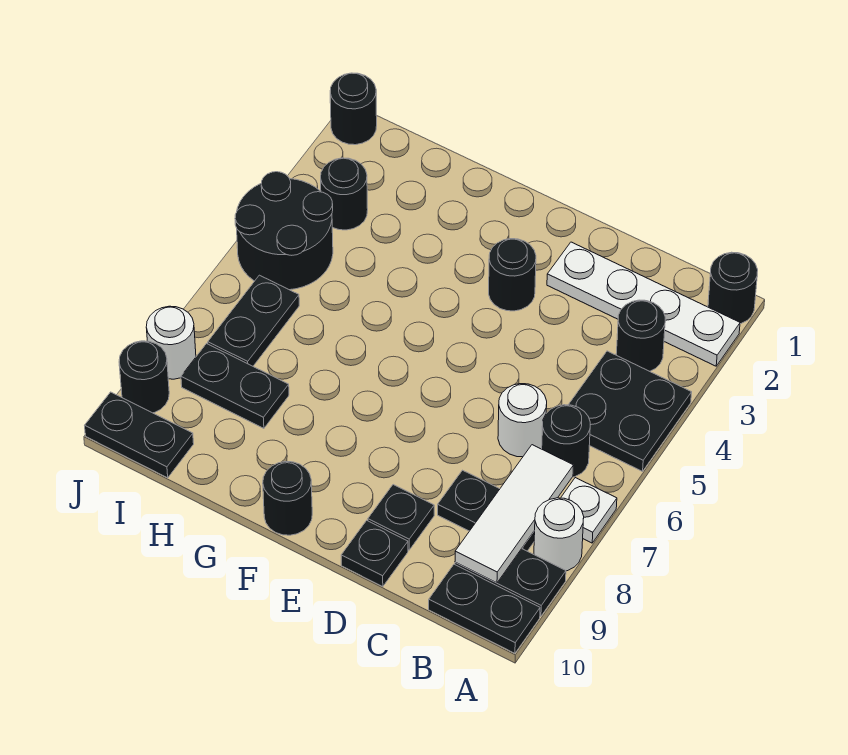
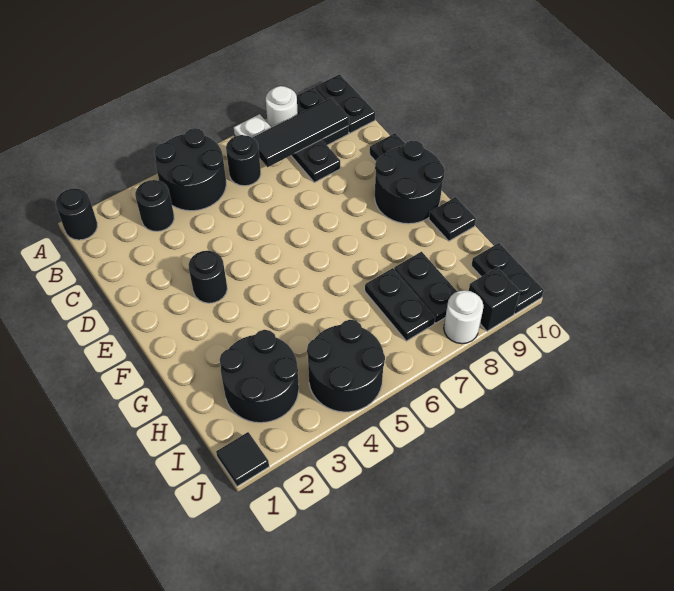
white plate A2:D2 level 1 -> none
black plate A4:B5 level 1 -> black round brick A4:B5 level 1
white tile B7:B9 level 2 -> black tile B7:B9 level 2
white round brick C6 level 1 -> none
black plate D9 level 1 -> black plate G10 level 1
black round brick F10 level 1 -> black round brick E9:F10 level 1
black round brick I3 level 1 -> black round brick H2:I3 level 1
black plate I6:I7 level 1 -> black plate H7:I7 level 1
black round brick J1 level 1 -> black tile J1 level 1
black round brick J9 level 1 -> black brick J9 level 1

